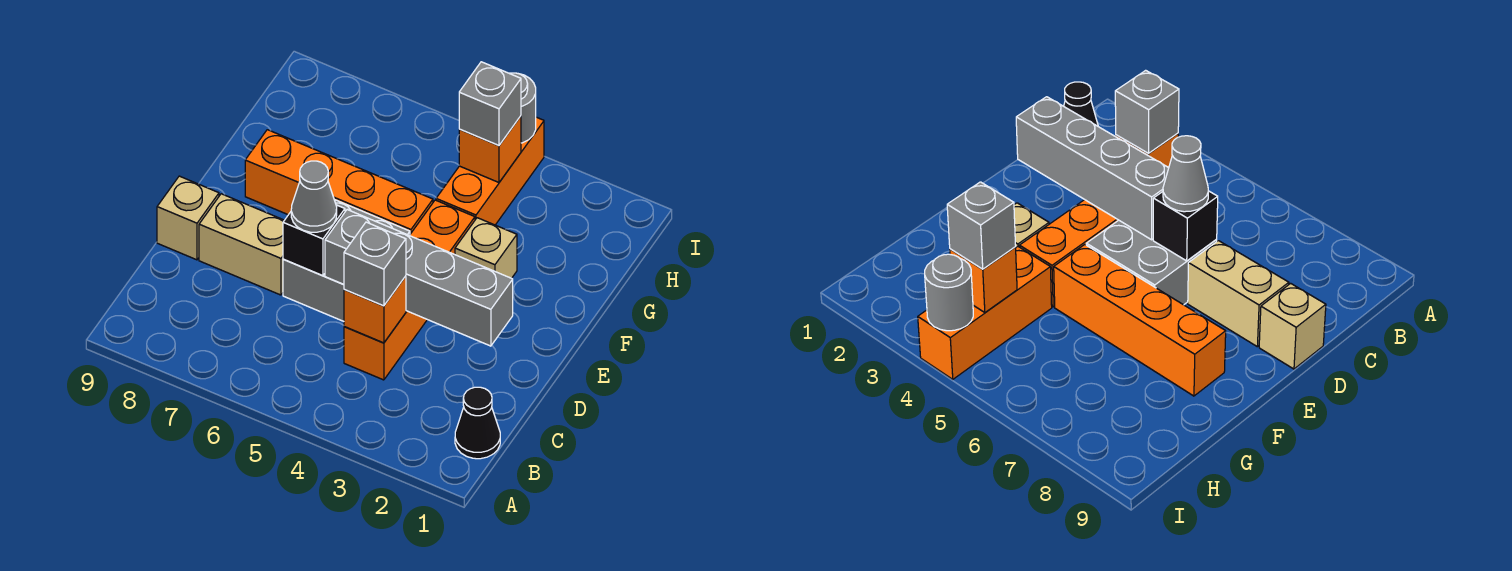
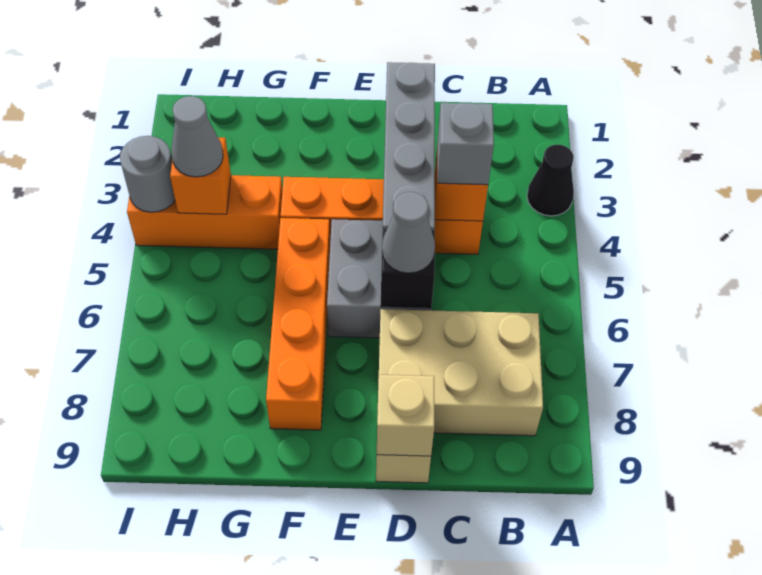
black cone B1 level 1 -> black cone A3 level 1
tan brick D7:D8 level 1 -> tan brick B7:D8 level 1
tan brick F3 level 1 -> tan brick D9 level 2
grey brick H4 level 3 -> grey cone H4 level 3

